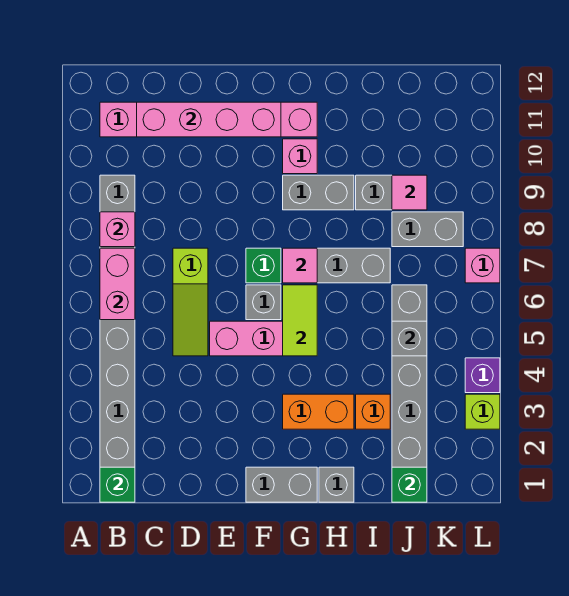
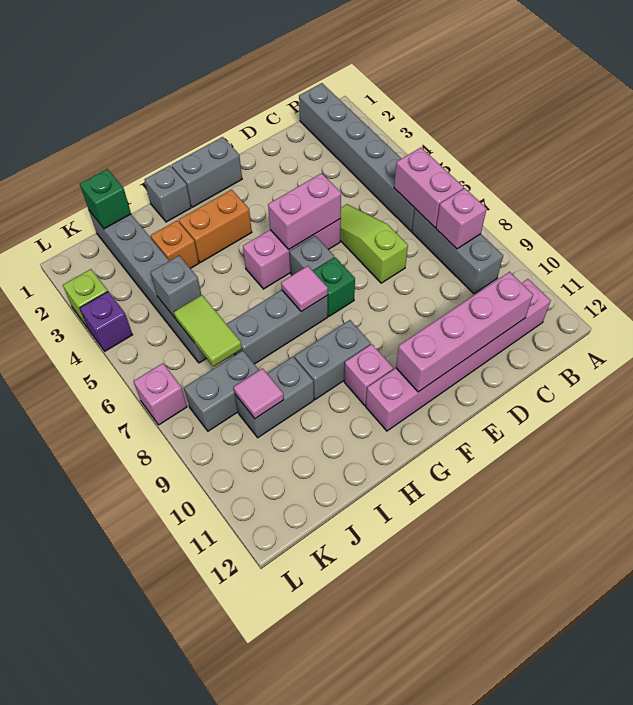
green brick B1 level 2 -> none
none -> pink brick E5:F5 level 2
lime tile G5:G6 level 2 -> lime tile J6:J7 level 2

